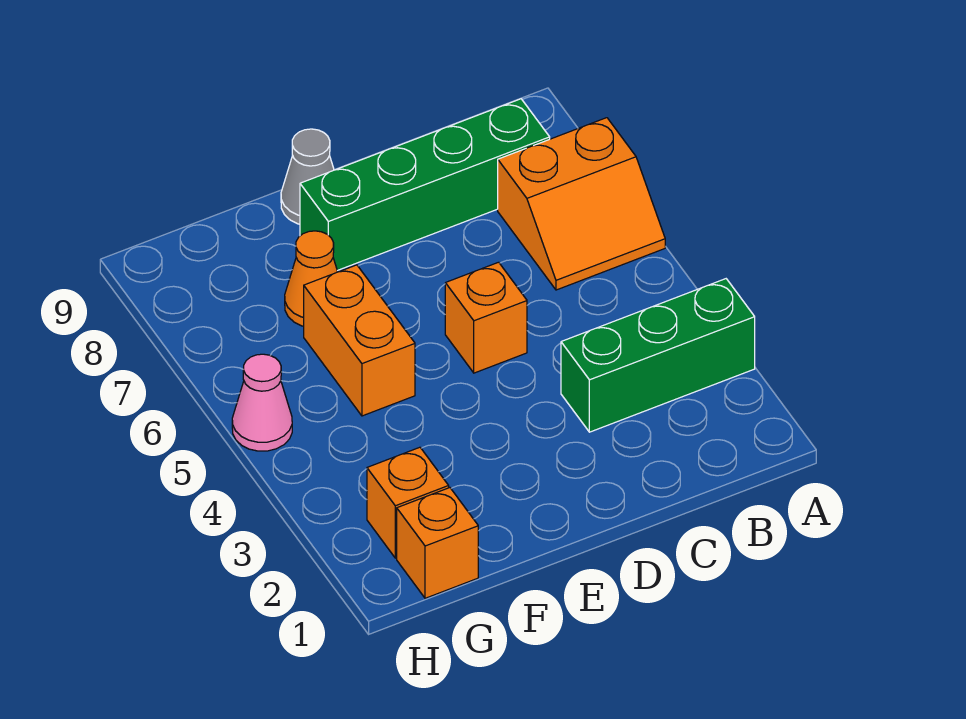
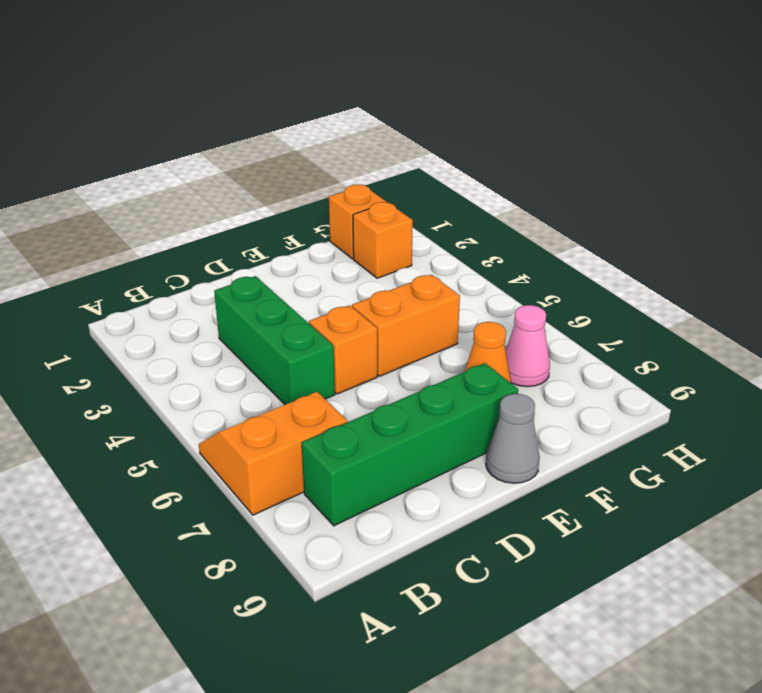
green brick A3:C3 level 1 -> green brick C3:C5 level 1
orange brick F5:F6 level 1 -> orange brick E5:F5 level 1
pink cone H5 level 1 -> pink cone G7 level 1

